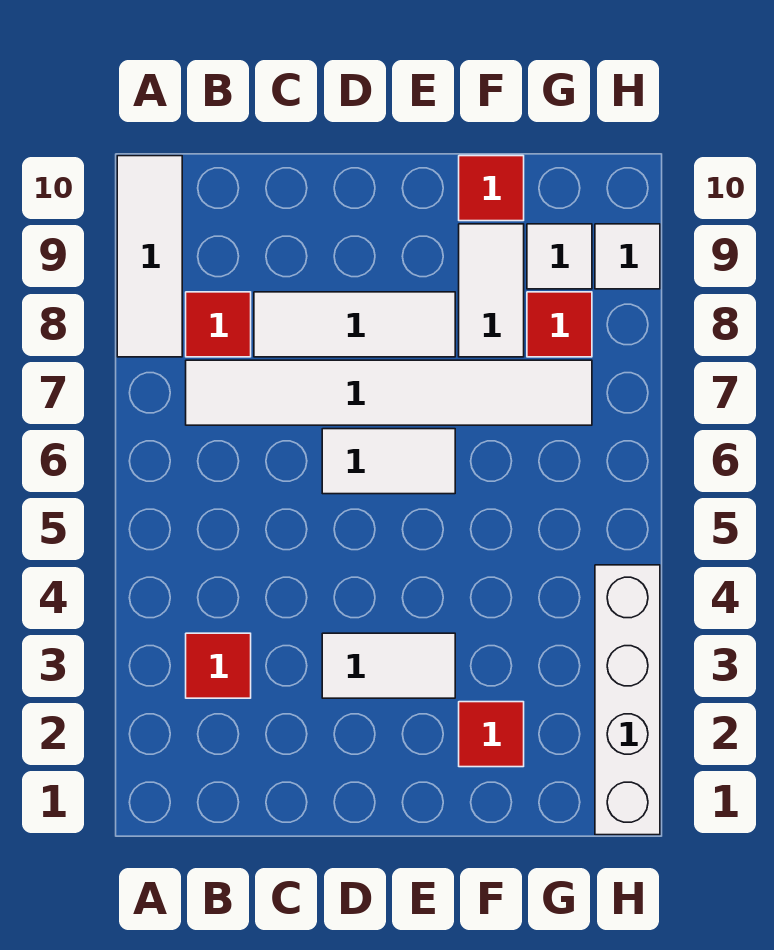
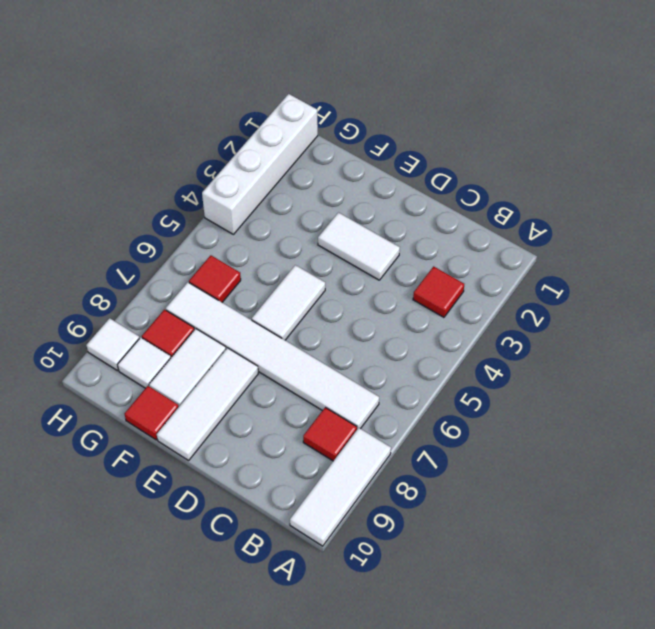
white tile C8:E8 level 1 -> white tile E8:E10 level 1
white tile D6:E6 level 1 -> white tile E5:E6 level 1
red tile F2 level 1 -> red tile G6 level 1

